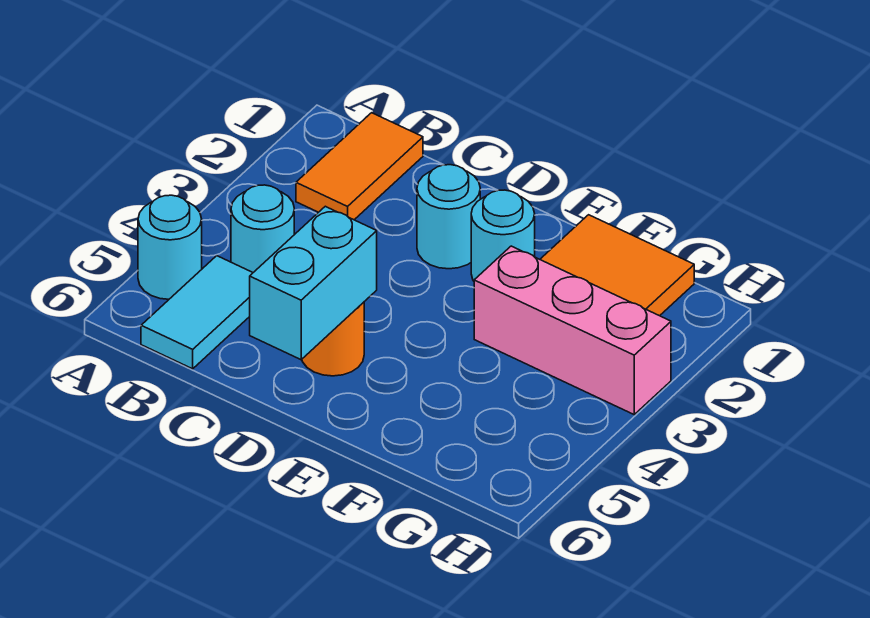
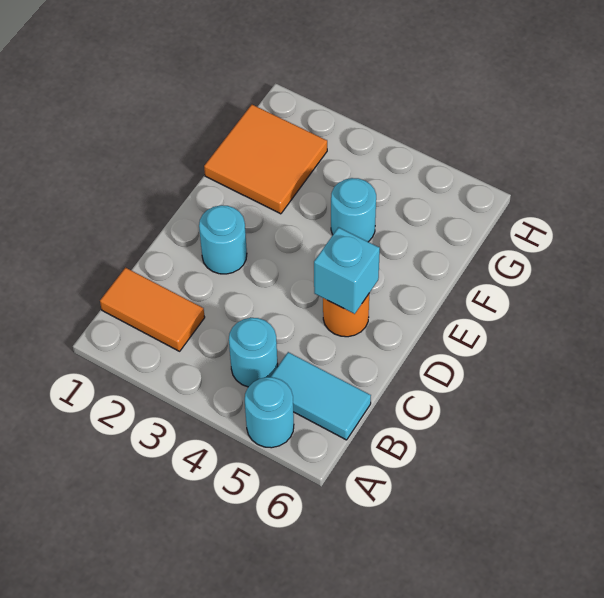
cyan brick D5:D6 level 2 -> cyan brick D5 level 2
cyan round brick E2 level 1 -> cyan round brick F4 level 1
pink brick F3:H3 level 1 -> none

